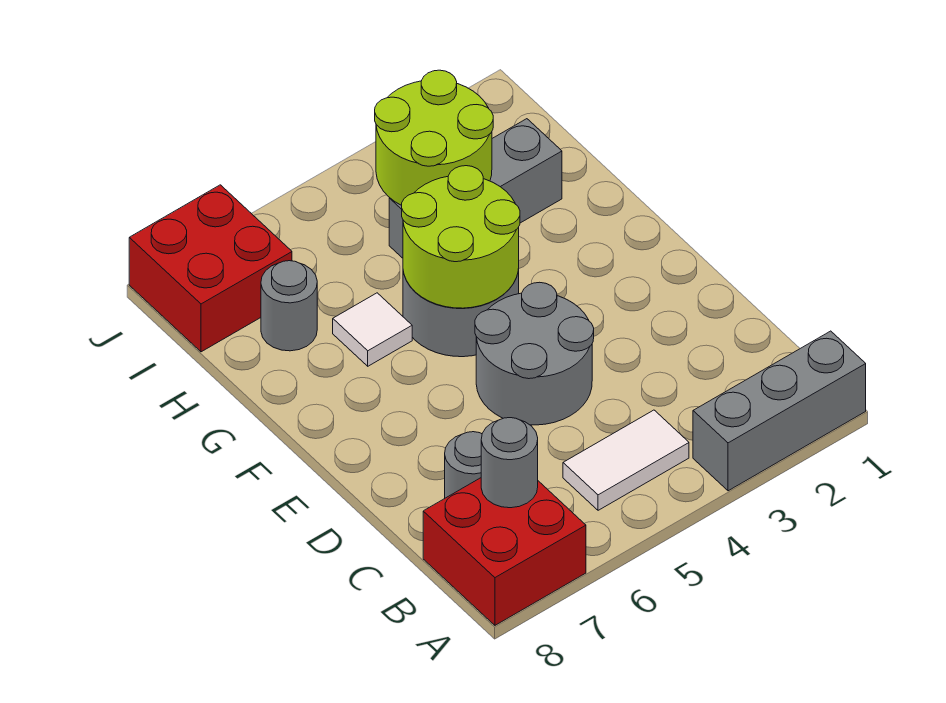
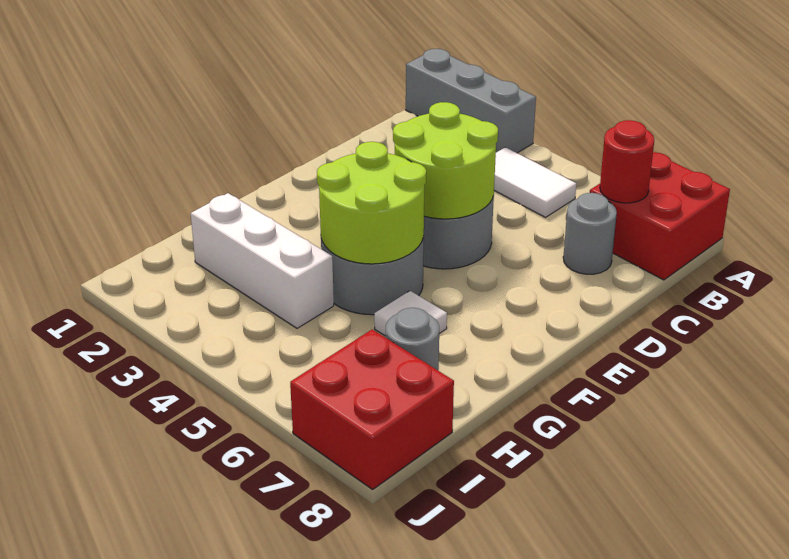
grey round brick B7 level 2 -> red round brick B7 level 2
grey brick H2:H4 level 1 -> white brick H2:H4 level 1
lime round brick H3:I4 level 2 -> lime round brick D4:E5 level 2

